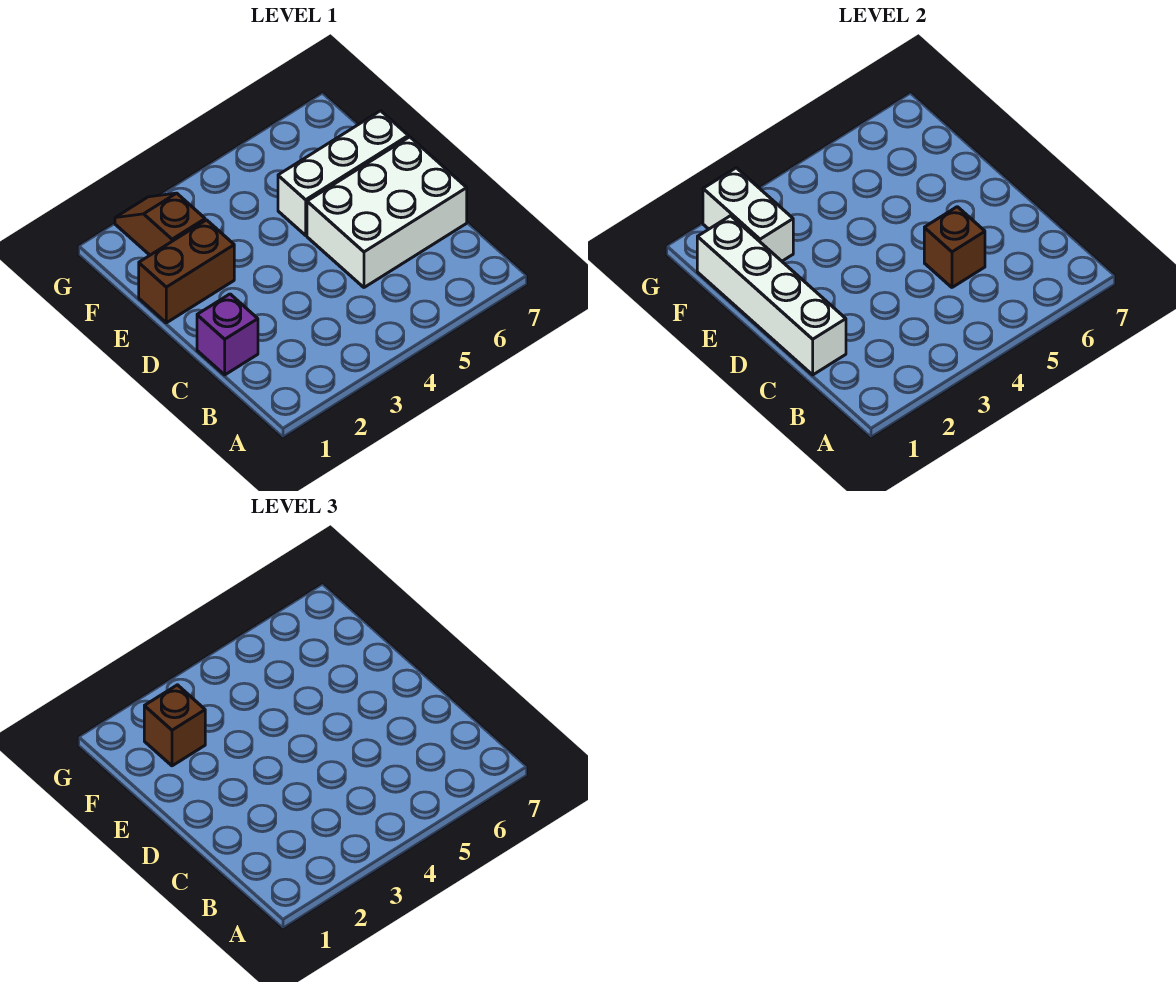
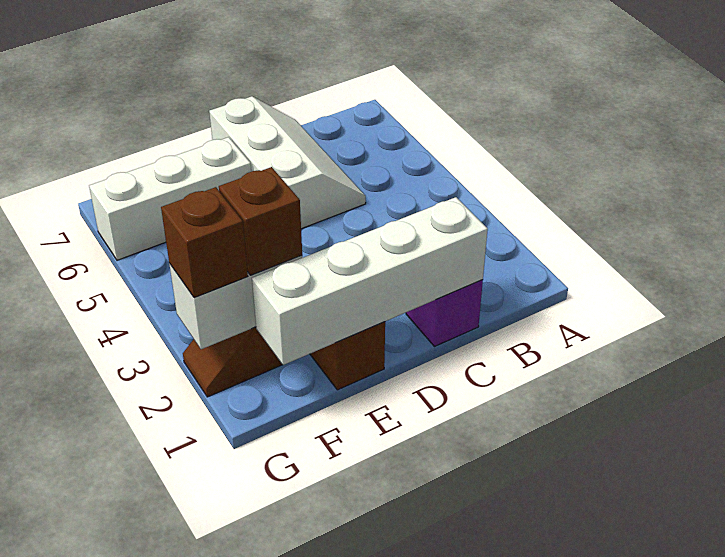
white brick C5:D7 level 1 -> white slope C5:D7 level 1 top D
brown brick C5 level 2 -> brown brick G2 level 3
white brick E5:E7 level 1 -> white brick E6:G6 level 1

